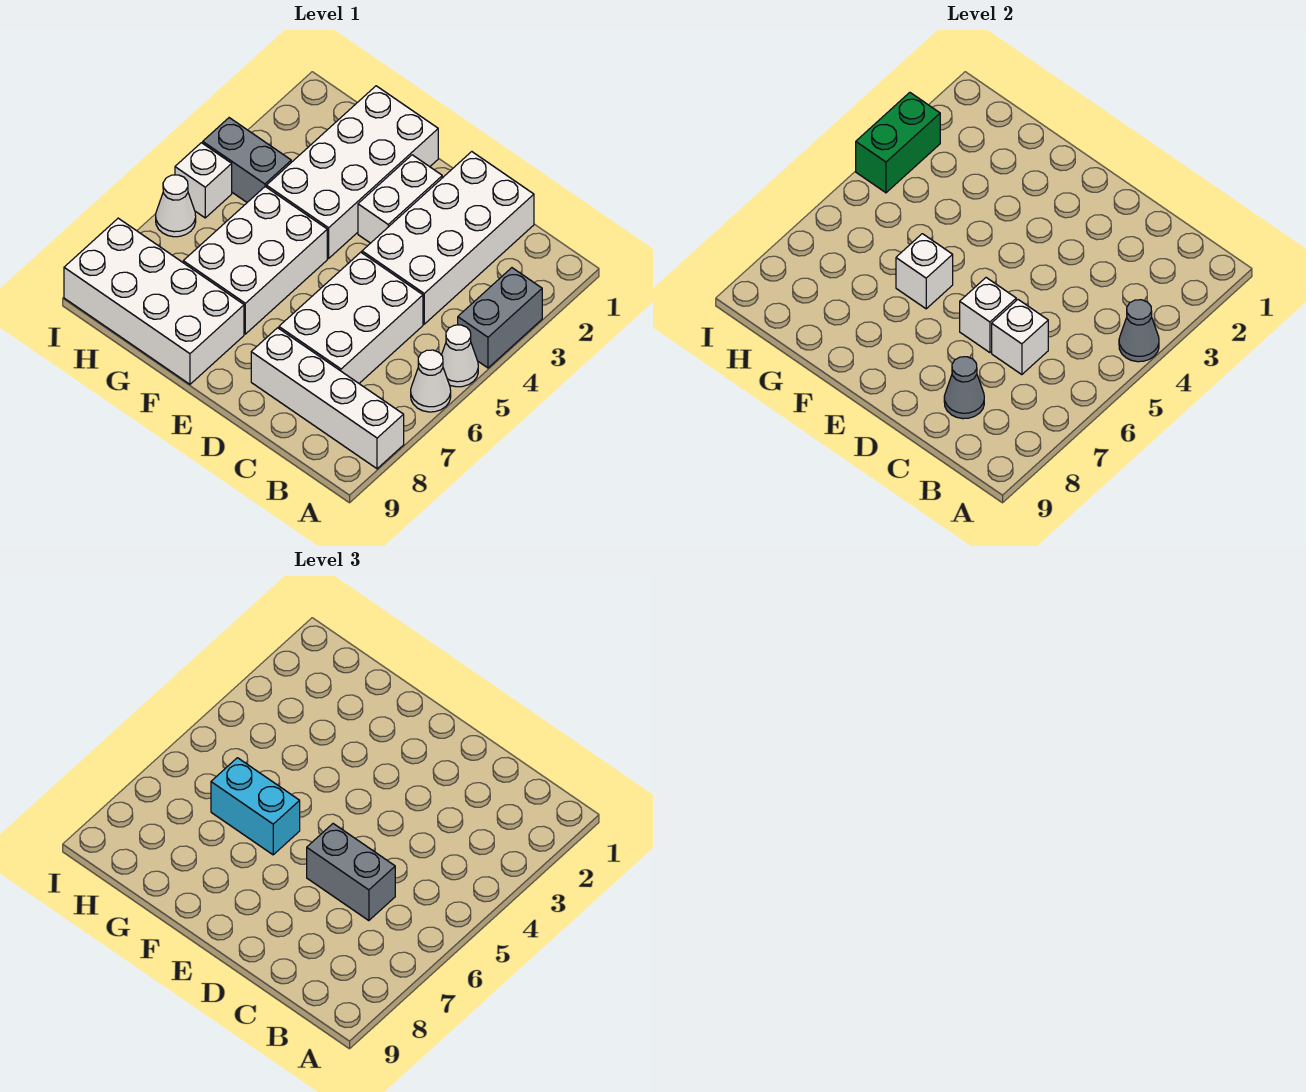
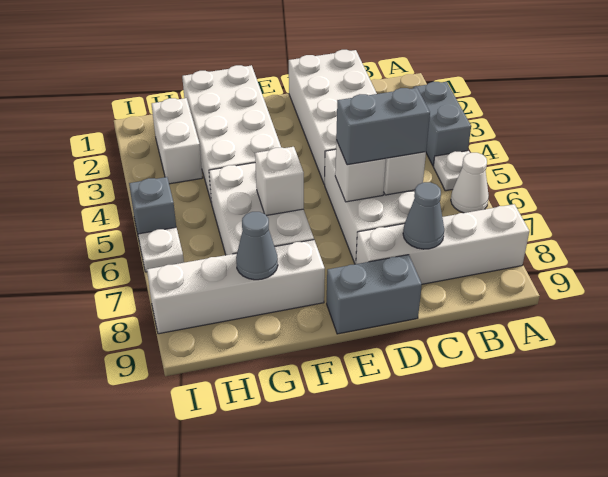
grey cone A4 level 2 -> grey cone G8 level 2
white cone A5 level 1 -> white plate A5 level 1
white brick E2:E3 level 1 -> white brick H2:H3 level 1
cyan brick F6:G6 level 3 -> none
white brick F8:I9 level 1 -> white brick F8:I8 level 1
grey brick H4:I4 level 1 -> grey brick D9:E9 level 1
green brick I3:I4 level 2 -> none
white brick I5 level 1 -> grey brick I5 level 1
white cone I6 level 1 -> white plate I6 level 1

